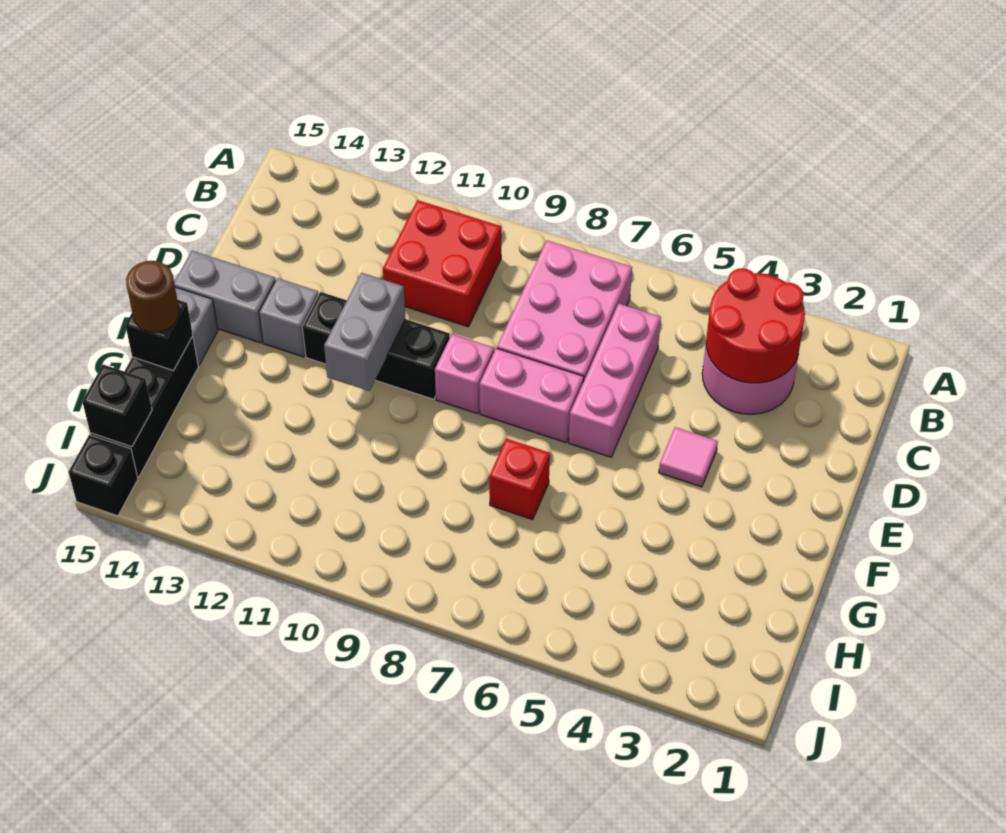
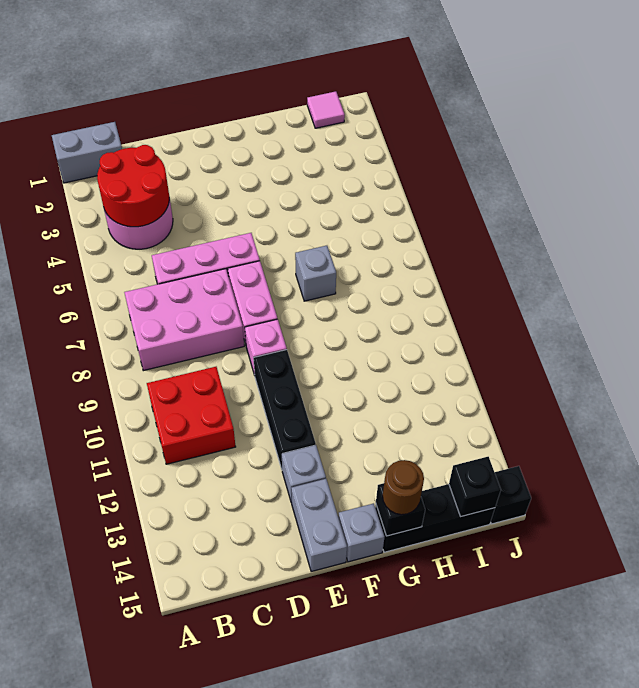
pink tile E4 level 1 -> pink tile I1 level 1
grey brick E11:F11 level 2 -> grey brick A1:B1 level 1
red brick G7 level 1 -> grey brick G7 level 1

